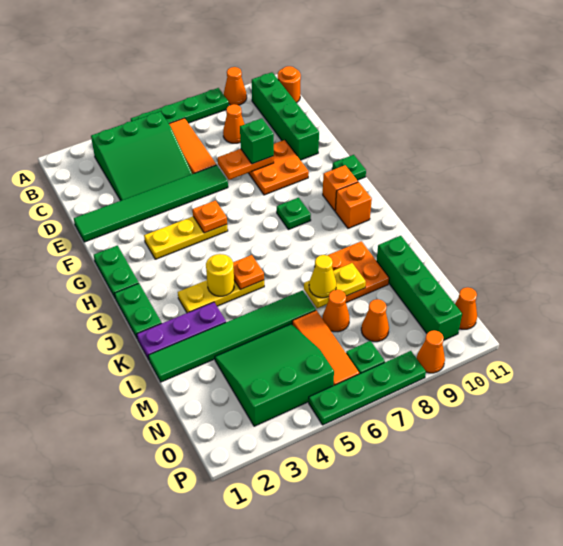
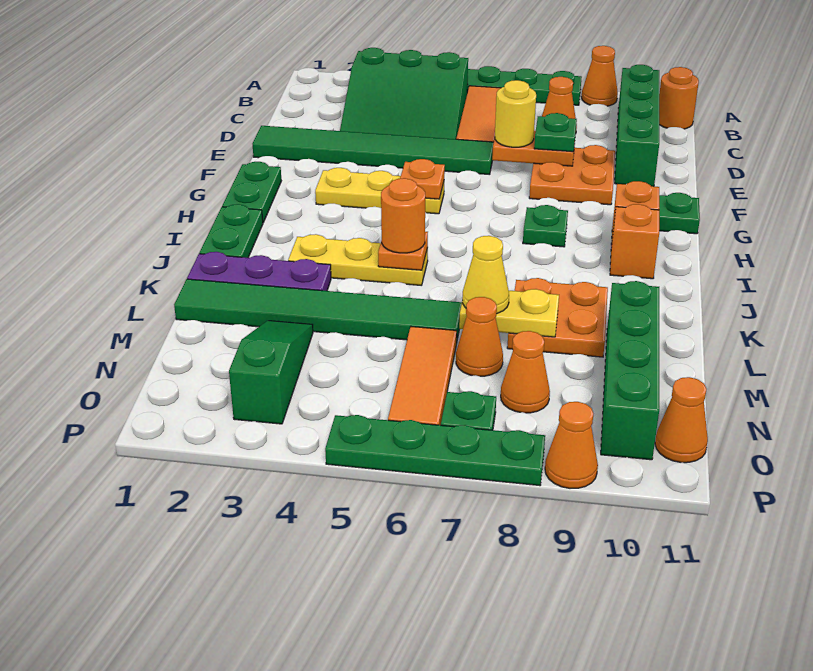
green brick E8 level 3 -> green plate E8 level 3
yellow round brick J4 level 2 -> yellow round brick E7 level 3
none -> orange round brick J5 level 3
green slope M3:O5 level 1 top O -> green slope M3:O3 level 1 top O

